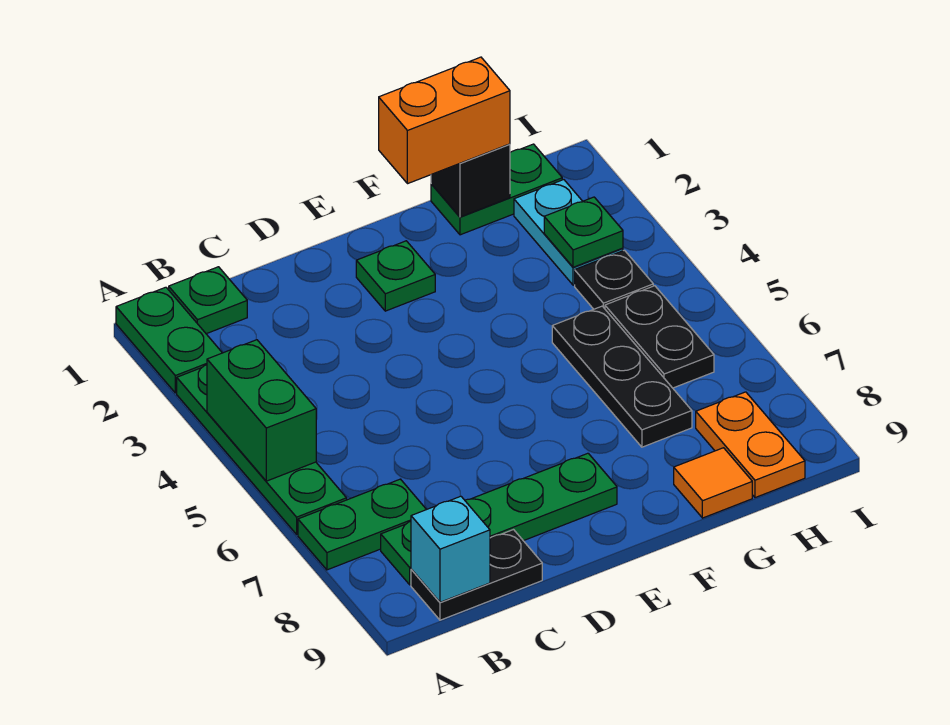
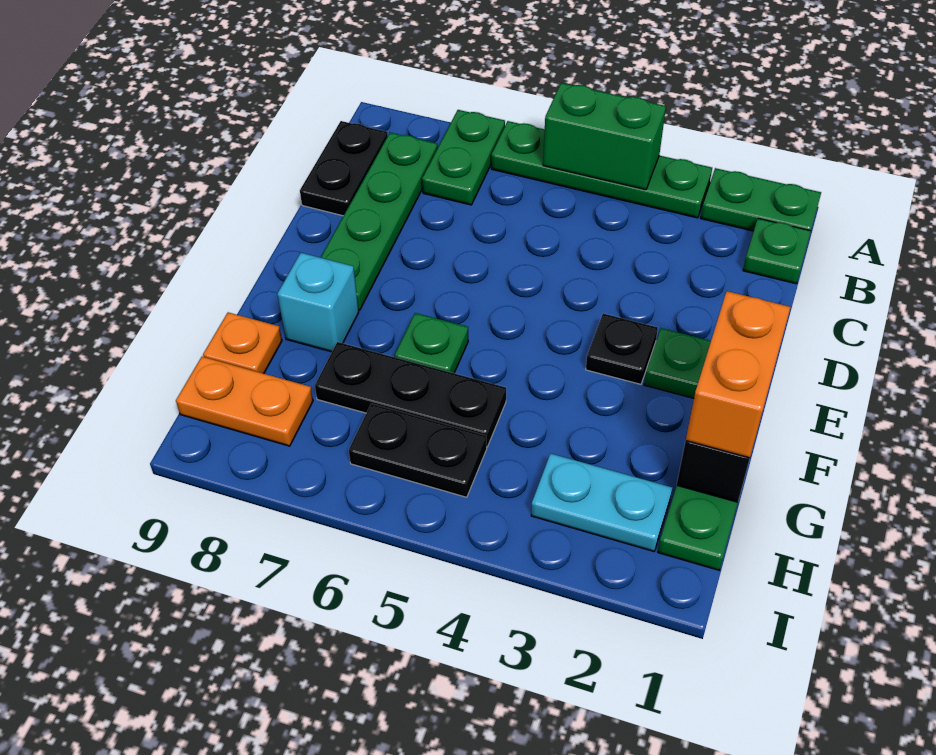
cyan brick B9 level 2 -> cyan brick F8 level 1
orange tile G9 level 1 -> orange plate G9 level 1
green plate H3 level 2 -> green plate F6 level 1
black plate H4 level 1 -> black plate E3 level 1

